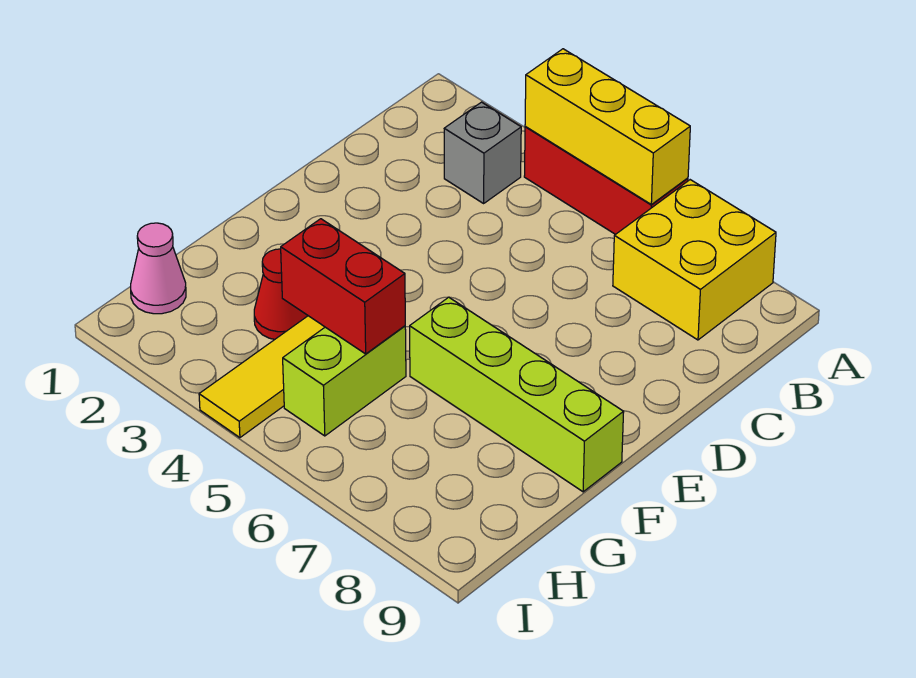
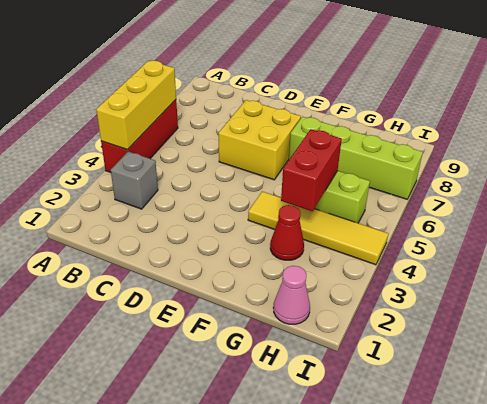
yellow brick A7:B8 level 1 -> yellow brick D6:E7 level 1
lime brick F6:F9 level 1 -> lime brick F7:I7 level 1

